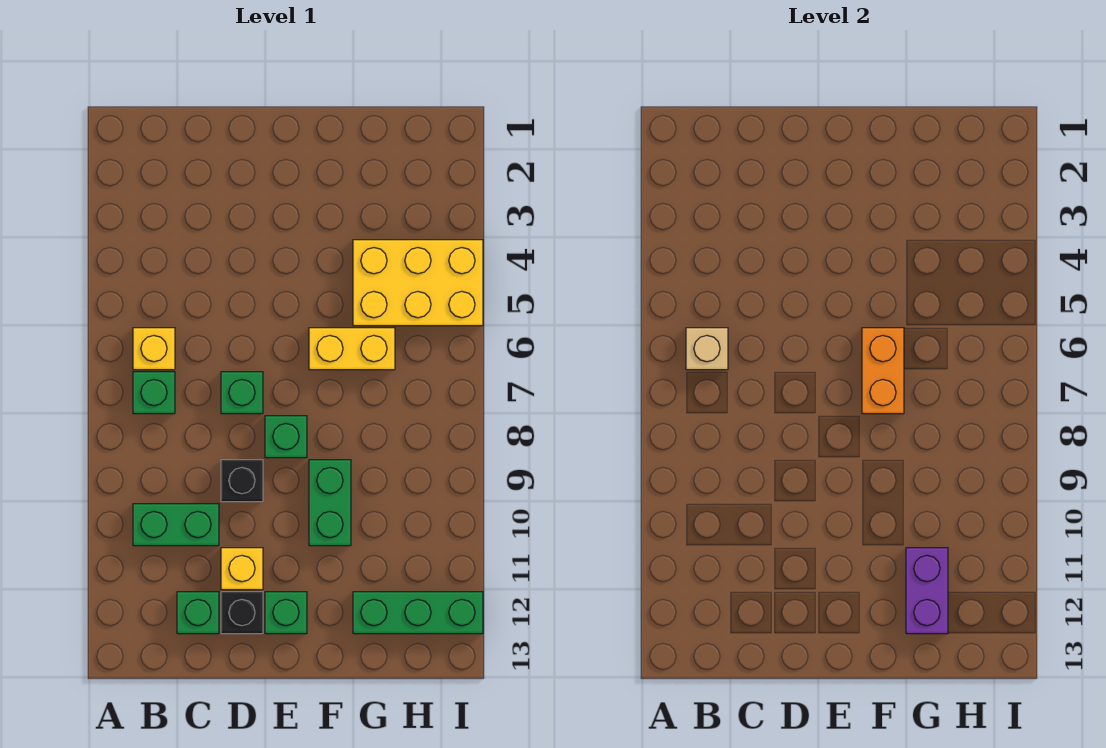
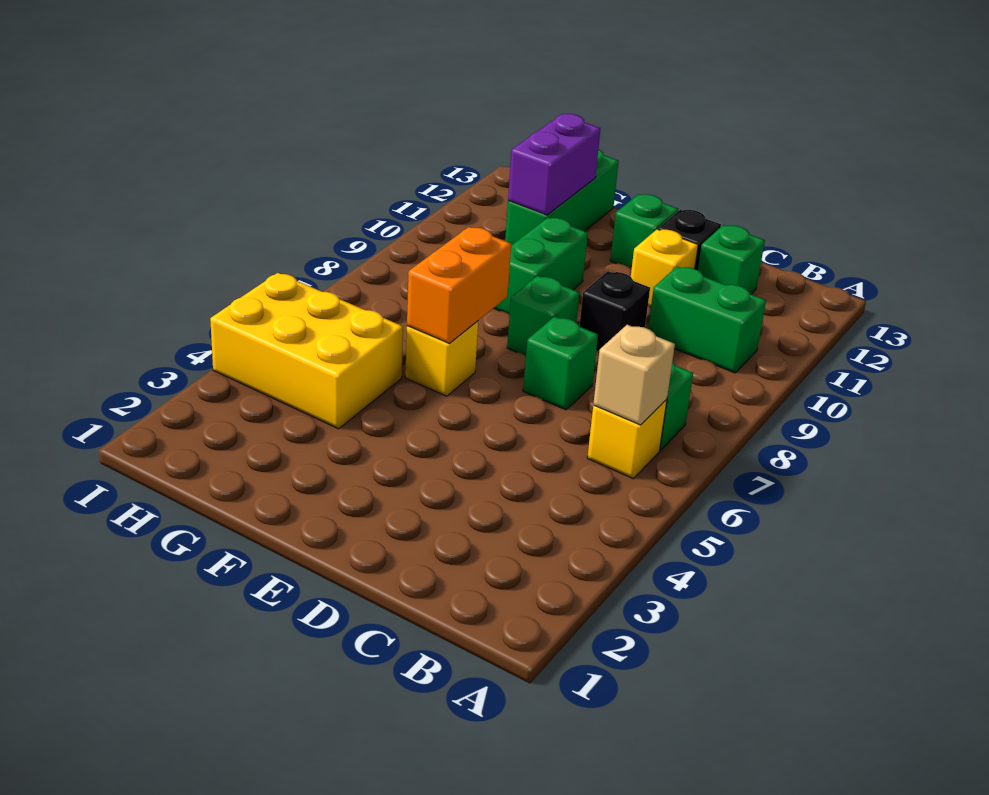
yellow brick F6:G6 level 1 -> yellow brick F6 level 1
green brick G12:I12 level 1 -> green brick G11:G13 level 1

